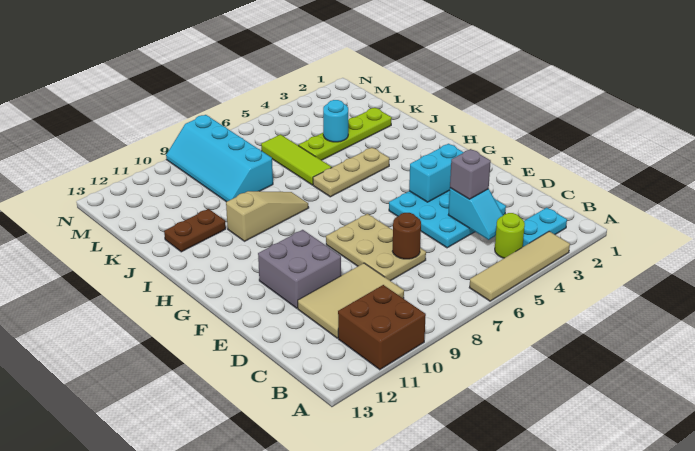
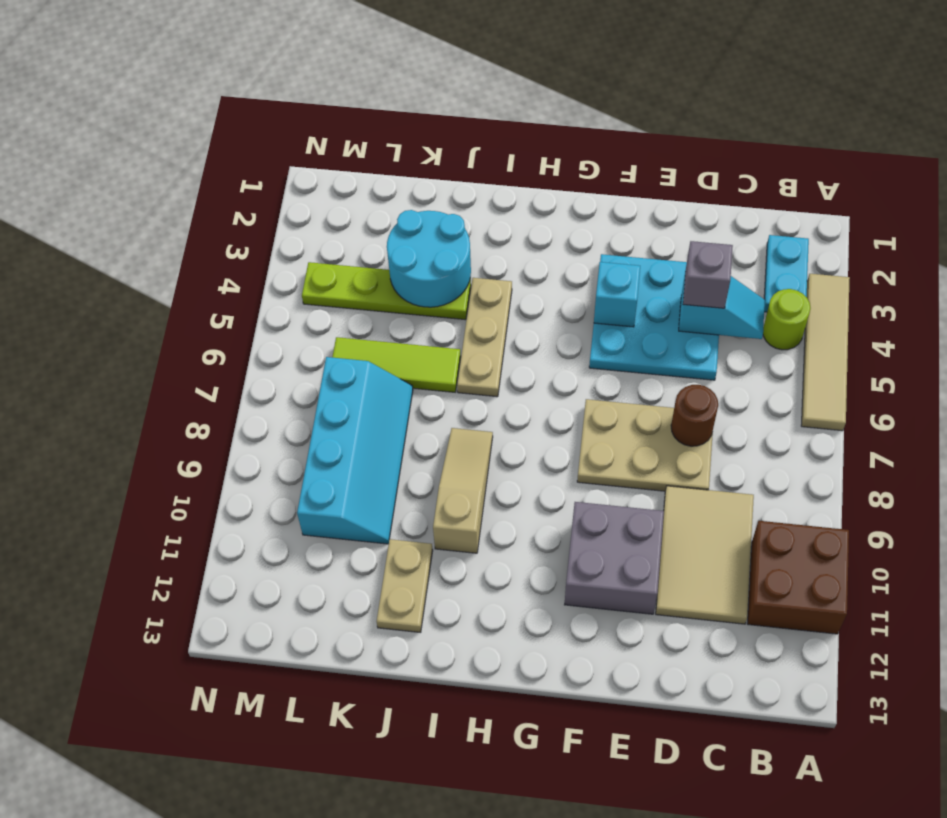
cyan brick F3:F4 level 2 -> cyan brick F4 level 2
brown plate J11:J12 level 1 -> tan plate J11:J12 level 1
lime plate K2:K5 level 1 -> lime plate J4:M4 level 1
cyan round brick K4 level 2 -> cyan round brick J3:K4 level 2
cyan slope K8:N9 level 1 top 8 -> cyan slope K7:L10 level 1 top L

